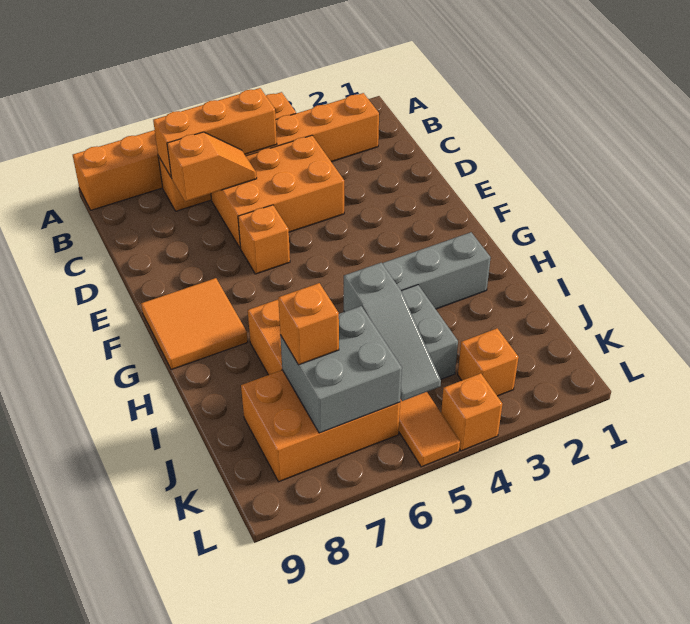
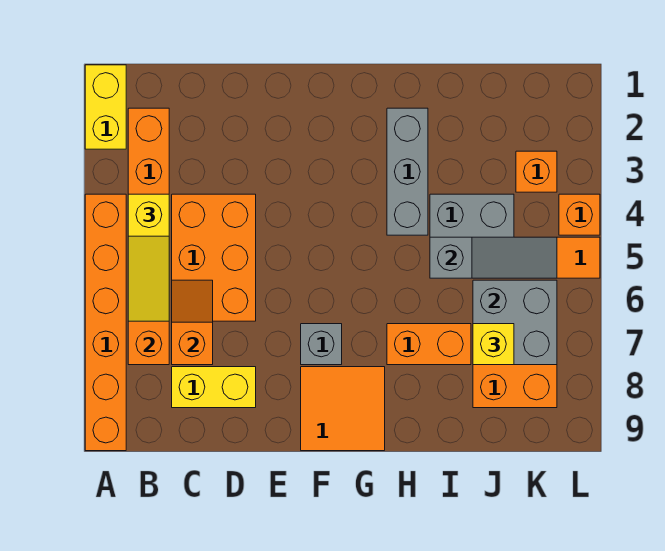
none -> yellow brick A1:A2 level 1
none -> yellow slope B4:B6 level 3 top 4
none -> yellow brick C8:D8 level 1
orange brick E6 level 1 -> none
none -> grey brick F7 level 1
orange brick J7 level 3 -> yellow brick J7 level 3

